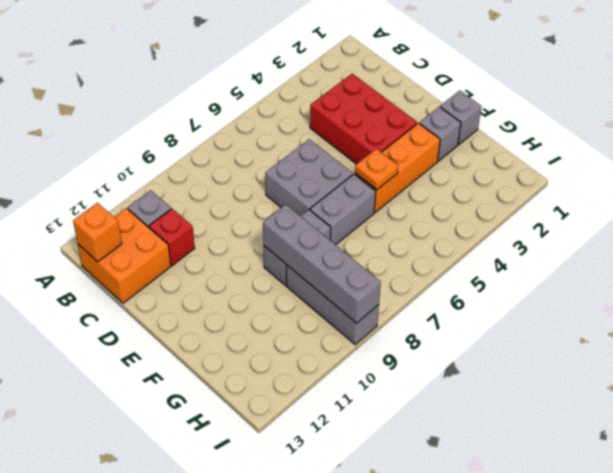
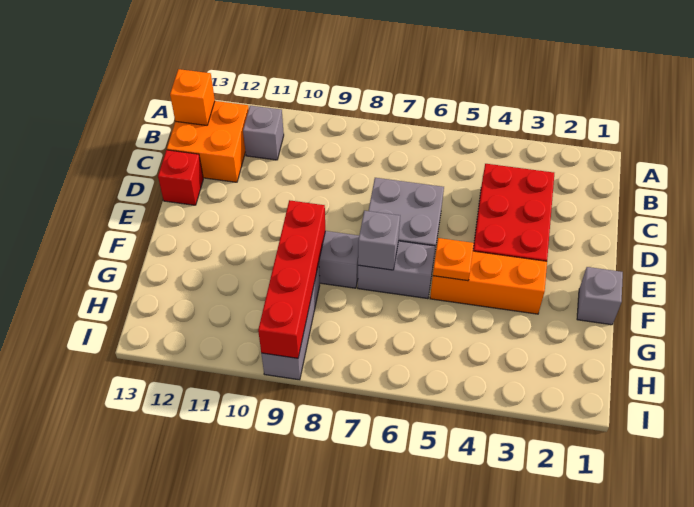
red brick C11 level 1 -> red brick D13 level 1
grey brick F2 level 1 -> grey brick F7 level 2
grey brick F9:I9 level 2 -> red brick F9:I9 level 2

